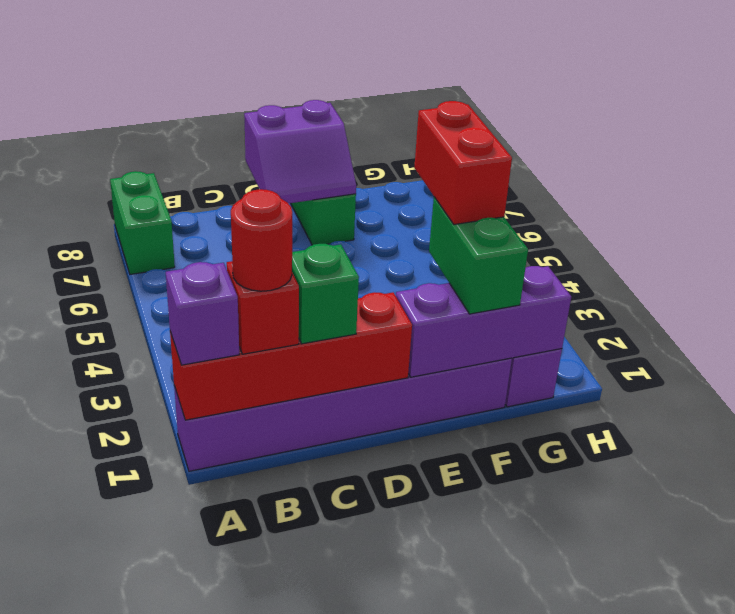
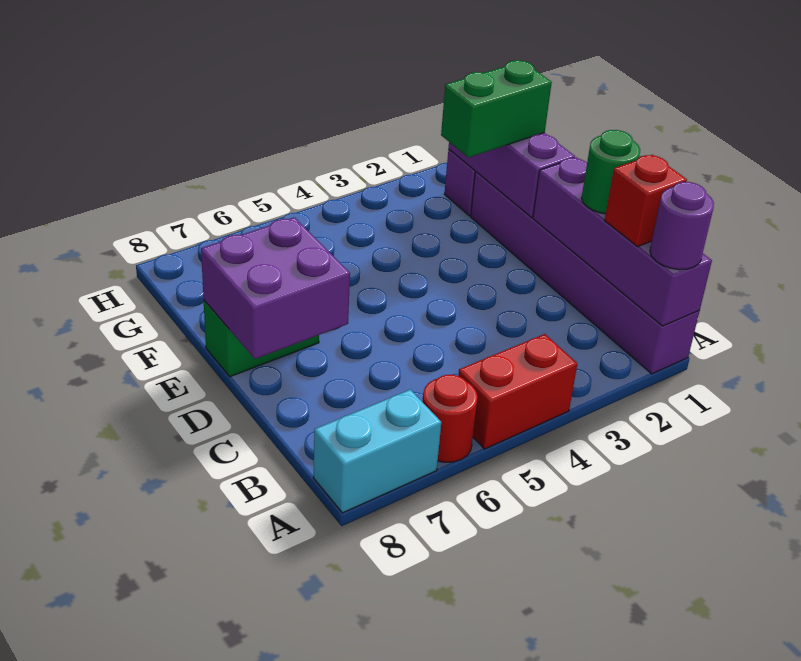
red brick A1:D1 level 2 -> purple brick A1:D1 level 2
purple brick A1 level 3 -> purple round brick A1 level 3
green brick A7:A8 level 1 -> cyan brick A7:A8 level 1
red round brick B1 level 4 -> red round brick A6 level 1
green brick C1 level 3 -> green round brick C1 level 3
purple slope D7:E8 level 2 top 8 -> purple brick D7:E8 level 2
red brick F2:F3 level 4 -> red brick A4:A5 level 1

